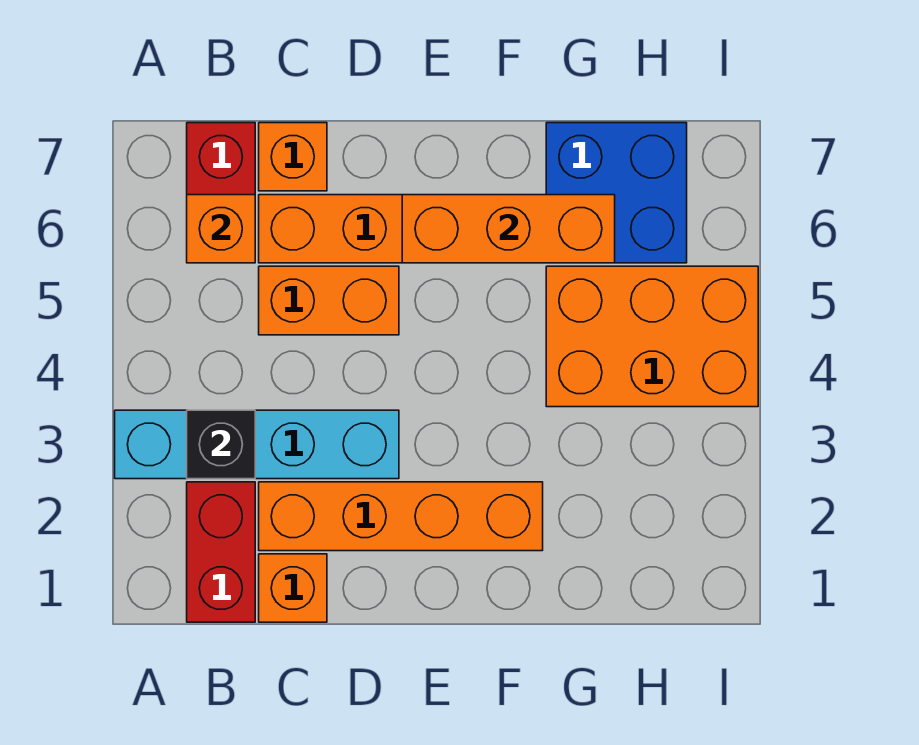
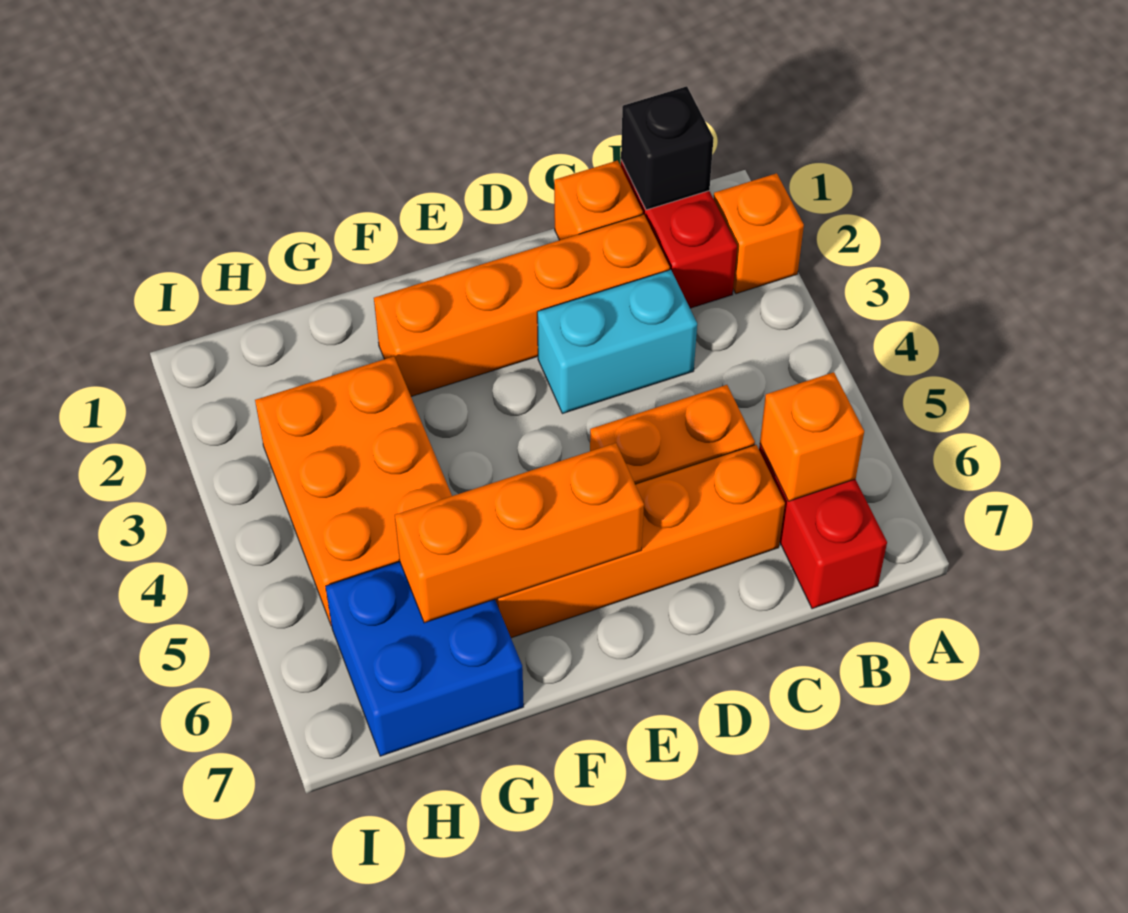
cyan brick A3:D3 level 1 -> cyan brick C3:D3 level 1
black brick B3 level 2 -> black brick B1 level 2
orange brick C7 level 1 -> orange brick A2 level 1
orange brick G4:I5 level 1 -> orange brick G3:H5 level 1

